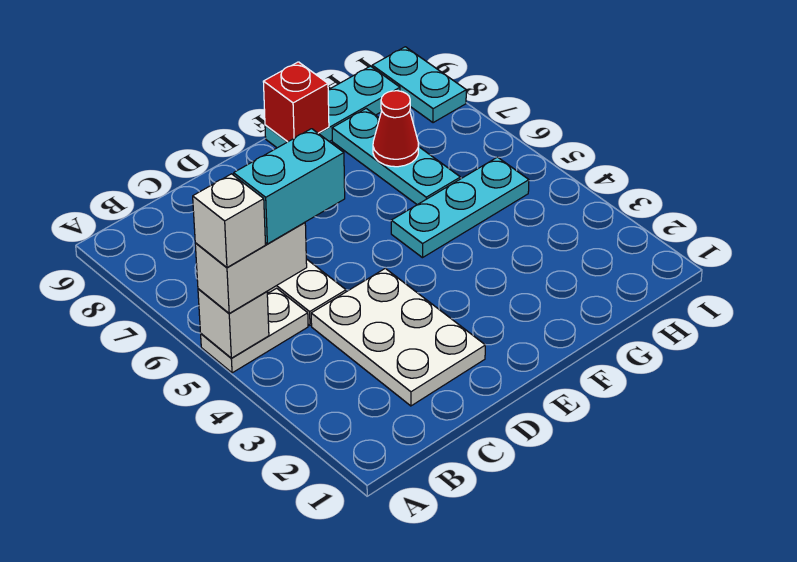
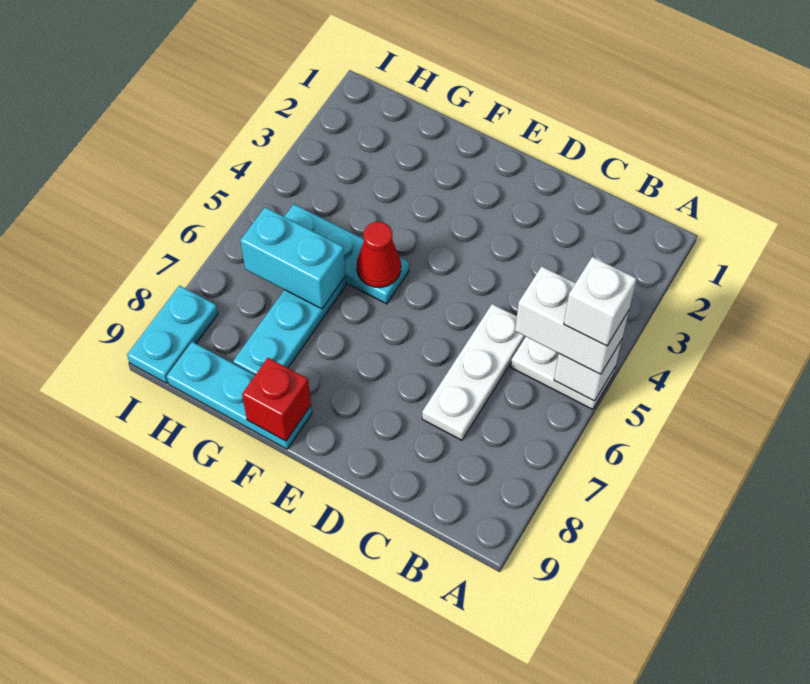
cyan brick B5:C5 level 4 -> cyan brick G6:H6 level 2
white plate C2:D4 level 1 -> none
red cone G7 level 2 -> red cone F5 level 2

